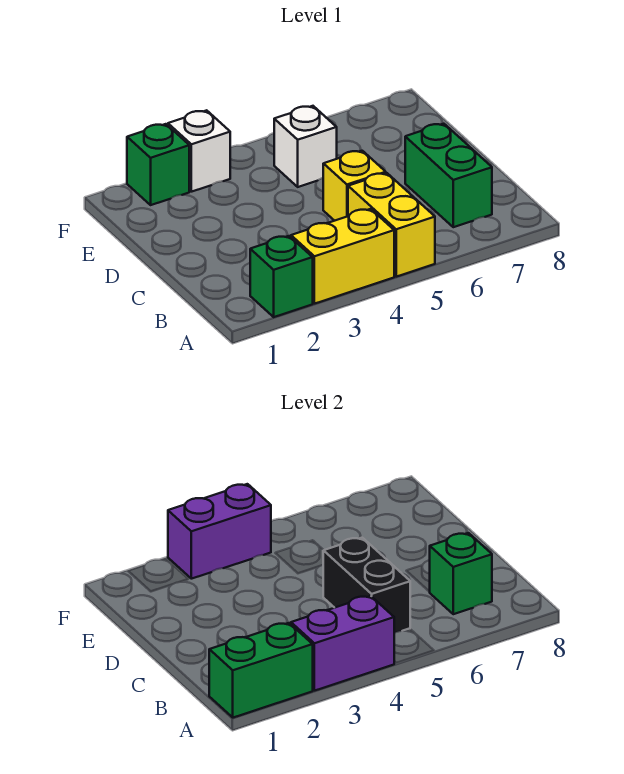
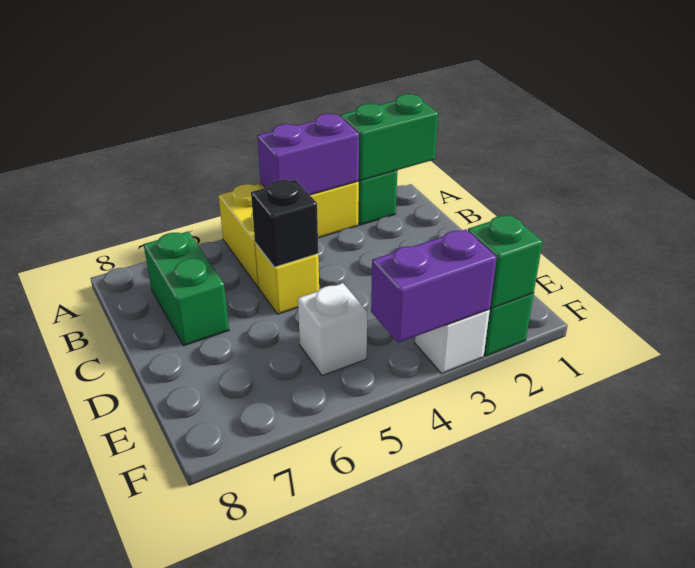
black brick B5:C5 level 2 -> black brick C5 level 2
green brick B7 level 2 -> green brick F2 level 2

